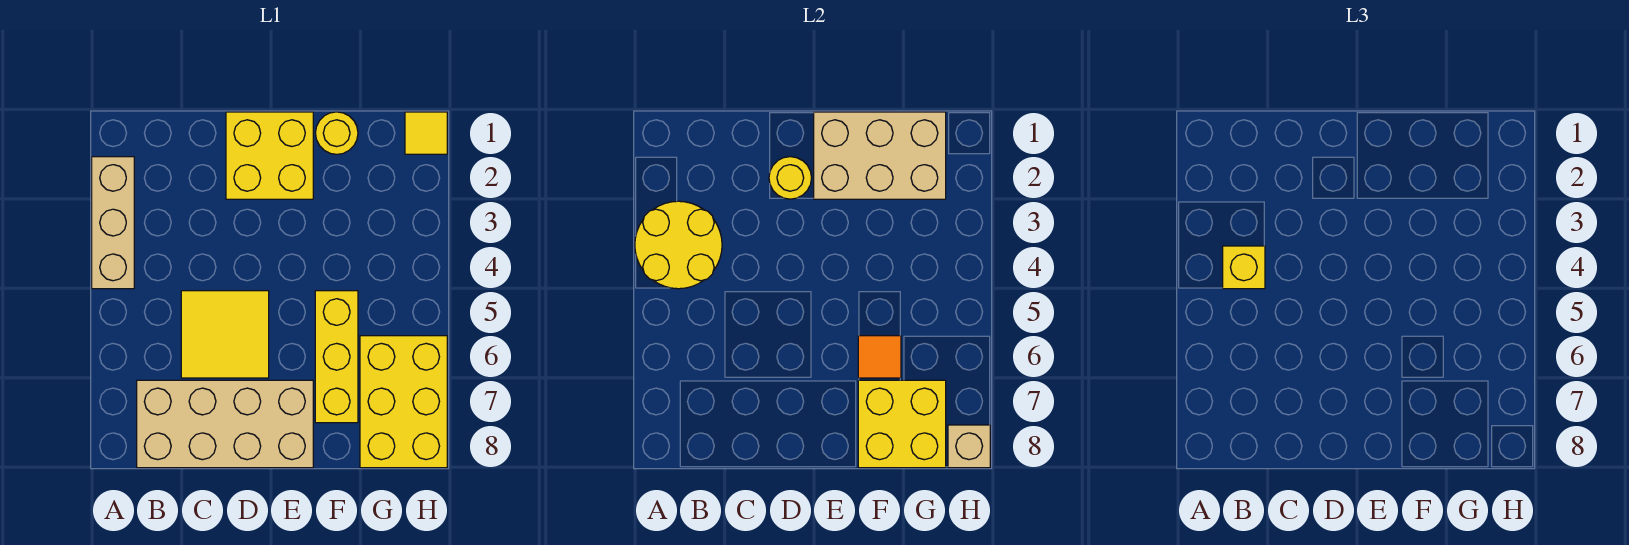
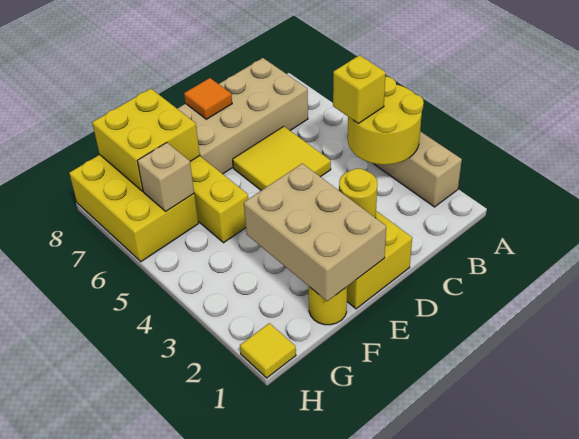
tan brick E1:G2 level 2 -> tan brick E1:F3 level 2
orange tile F6 level 2 -> orange tile D8 level 2
tan brick H8 level 2 -> tan brick G6 level 2

